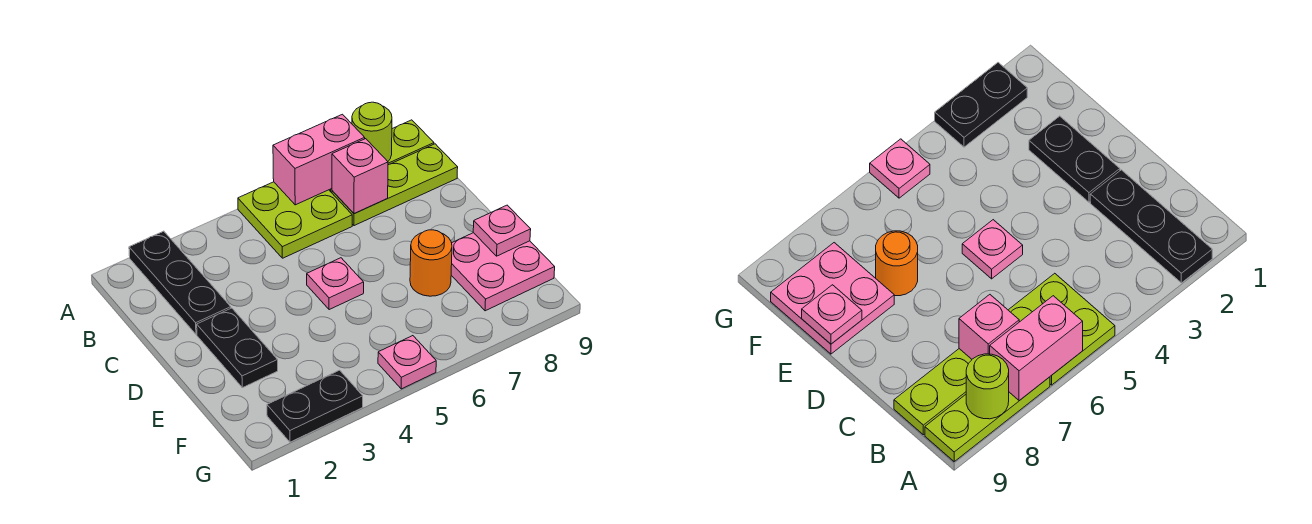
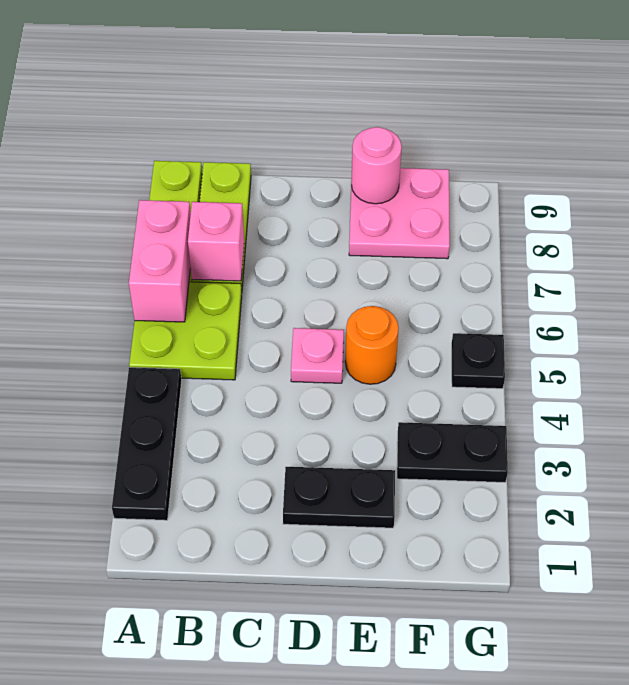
black plate A2:C2 level 1 -> black plate A2:A4 level 1
lime round brick A8 level 2 -> none
orange round brick E7 level 1 -> orange round brick E5 level 1
pink plate E9 level 2 -> pink round brick E9 level 2
black plate G2:G3 level 1 -> black plate F3:G3 level 1
pink plate G5 level 1 -> black plate G5 level 1

